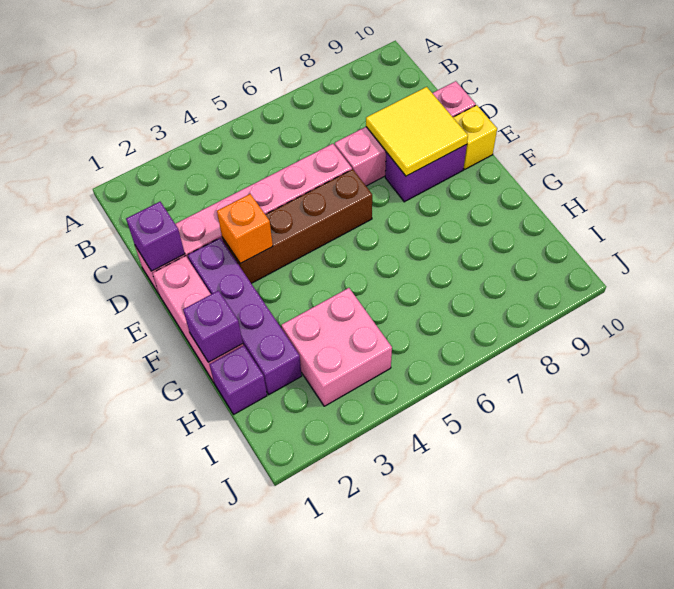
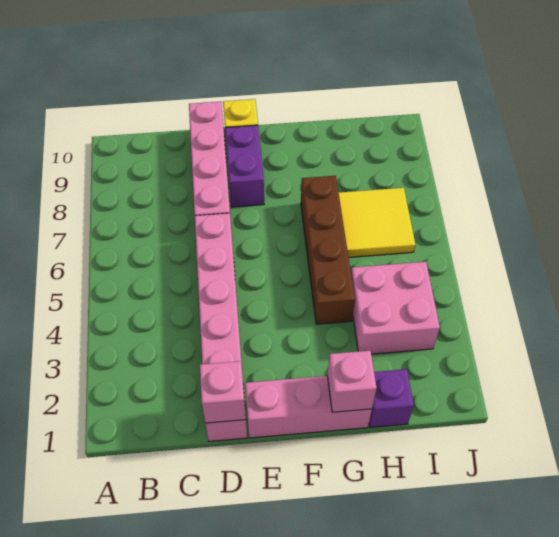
purple brick D1 level 2 -> pink brick D1 level 2
yellow tile D8:E9 level 2 -> yellow tile H6:I7 level 1
purple brick E2:H2 level 1 -> none
brown brick E3:E6 level 1 -> brown brick G4:G7 level 1
orange brick E3 level 2 -> none
purple brick G1 level 2 -> pink brick G1 level 2

